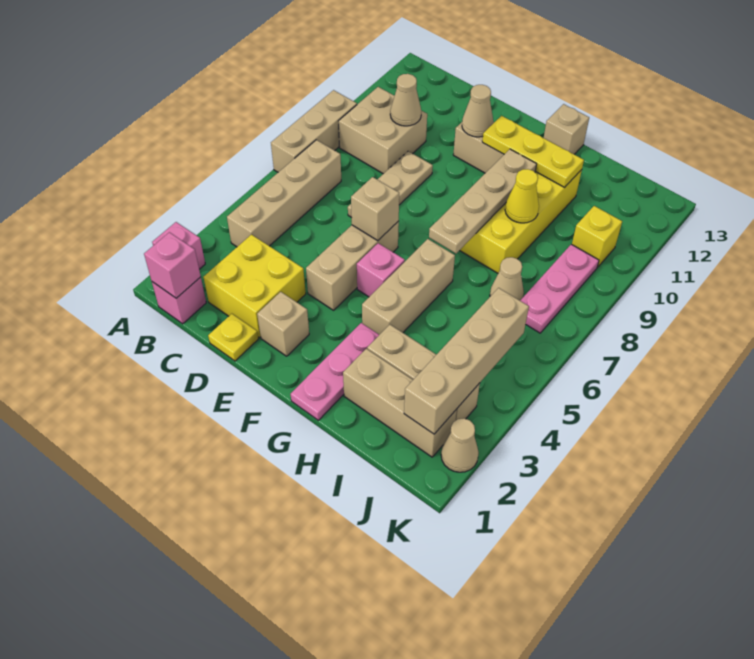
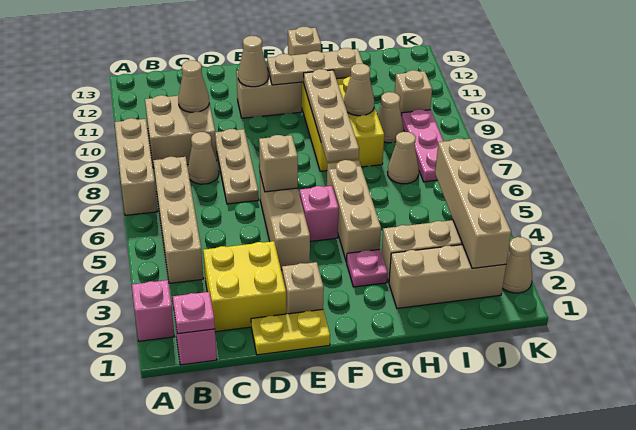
pink brick B1 level 2 -> pink plate B1 level 2
none -> tan cone C8 level 1
yellow plate D1 level 1 -> yellow plate D1:E1 level 1
yellow plate F11:H11 level 2 -> tan plate F11:H11 level 2
pink plate G1:G3 level 1 -> pink plate G3 level 1
yellow cone H9 level 2 -> tan cone H9 level 2
none -> tan cone I9 level 1
yellow brick J10 level 1 -> tan brick J10 level 1

